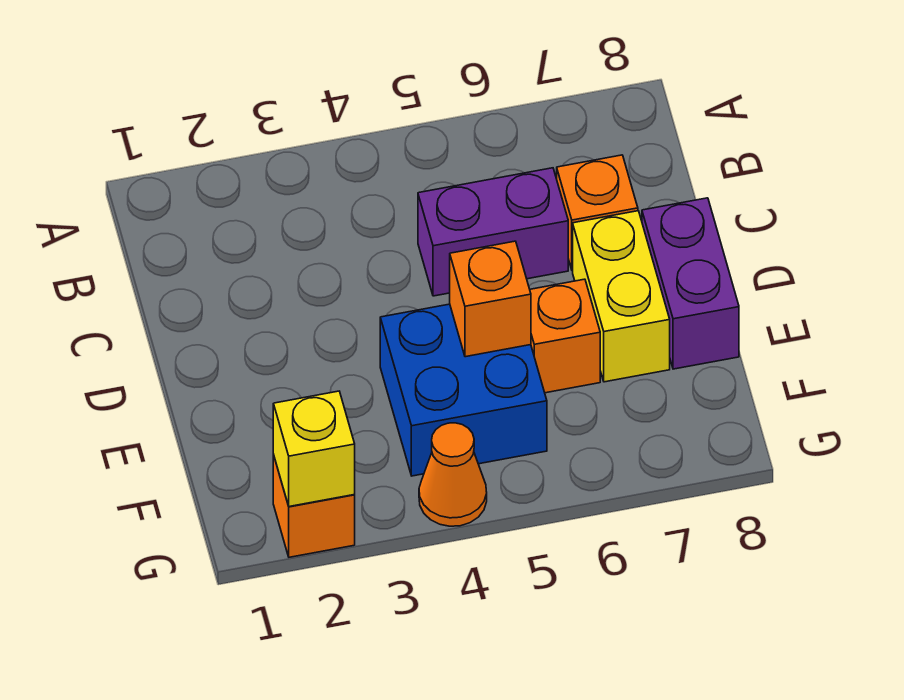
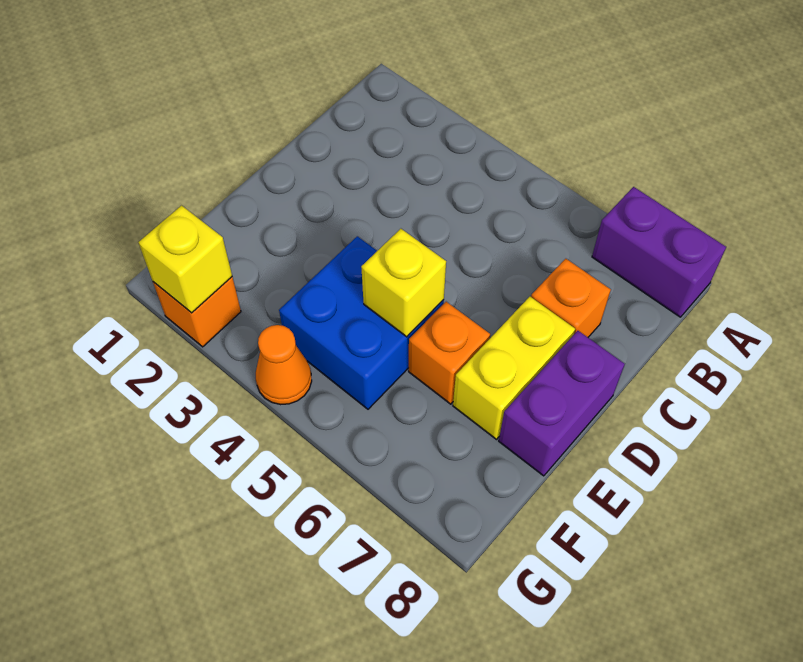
purple brick C5:C6 level 1 -> purple brick A7:A8 level 1
orange brick E5 level 2 -> yellow brick E5 level 2

